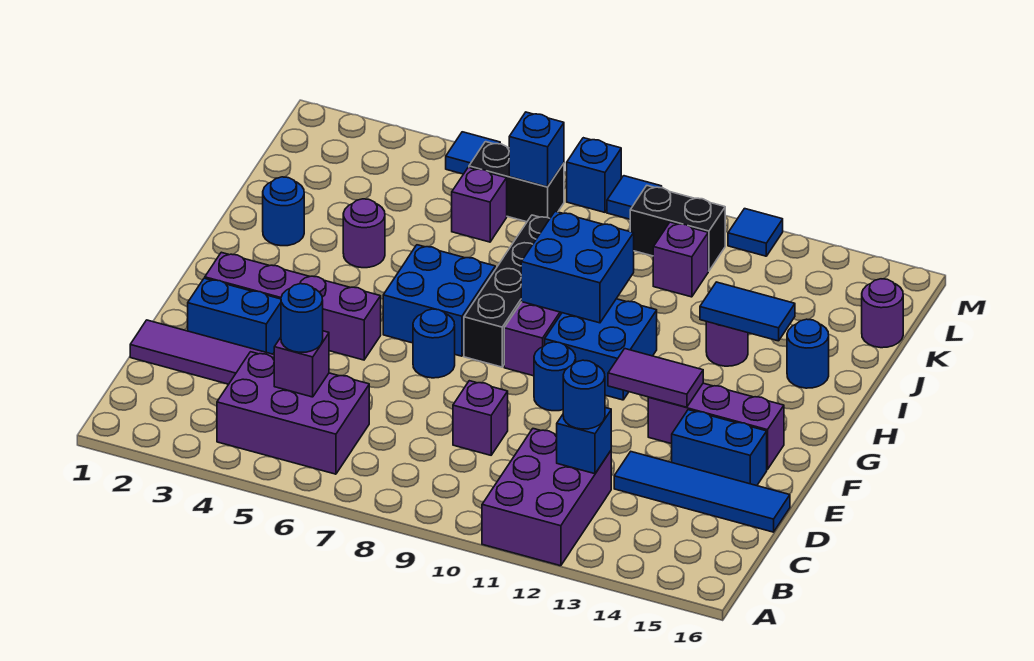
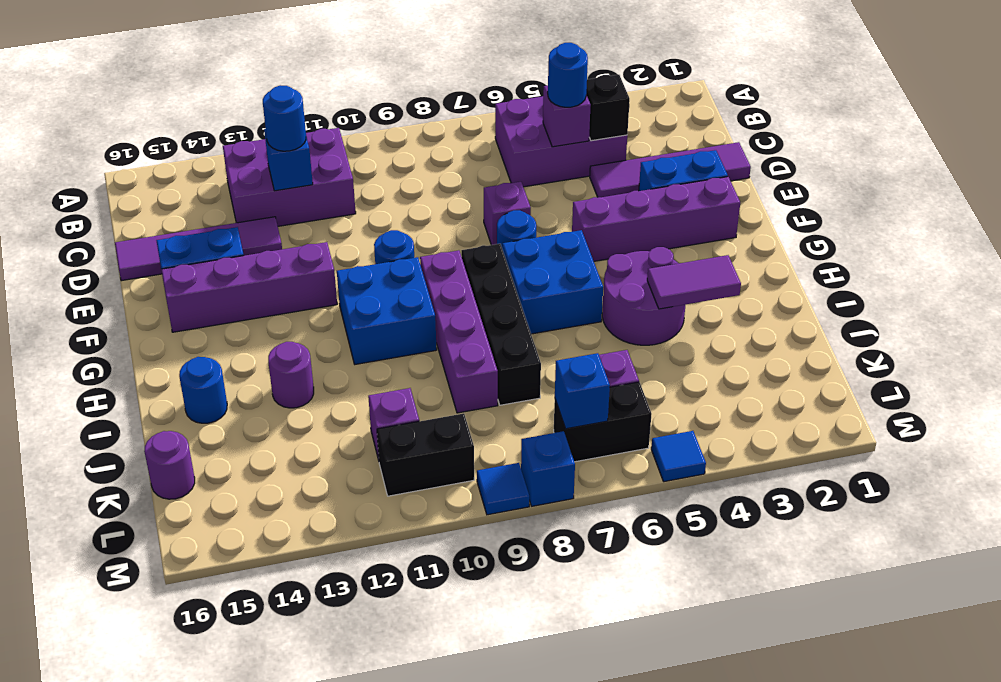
purple brick A11:C12 level 1 -> purple brick B11:C13 level 1
none -> black brick C4 level 2
purple brick D9 level 1 -> purple brick E7 level 1
blue tile D13:D16 level 1 -> purple tile D13:D16 level 1
purple tile F12:F13 level 2 -> purple tile I3:I4 level 2
purple brick F13:F15 level 1 -> purple brick F12:F15 level 1
blue brick H9:I10 level 2 -> none
blue round brick I2 level 1 -> none
purple round brick I4 level 1 -> purple round brick H4:I5 level 1
blue tile I13:I14 level 2 -> none
blue tile M12 level 1 -> none

